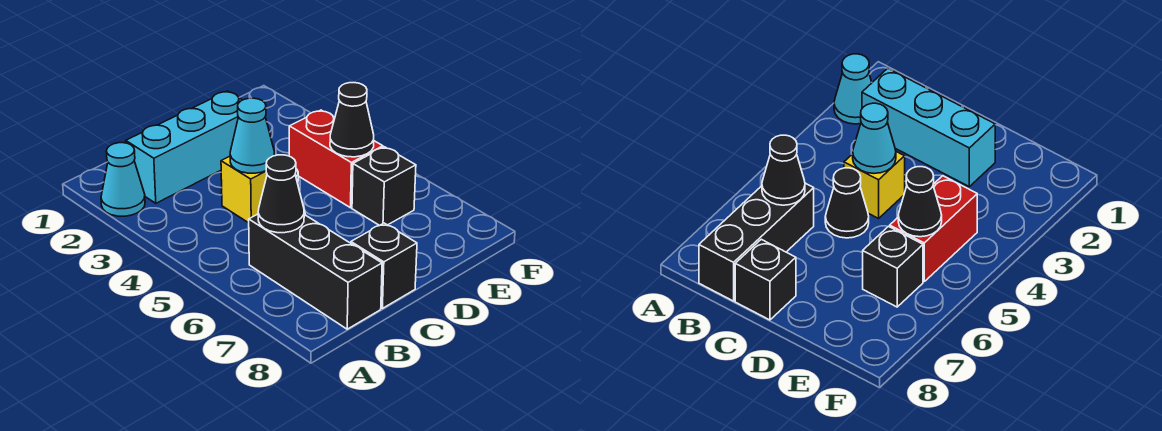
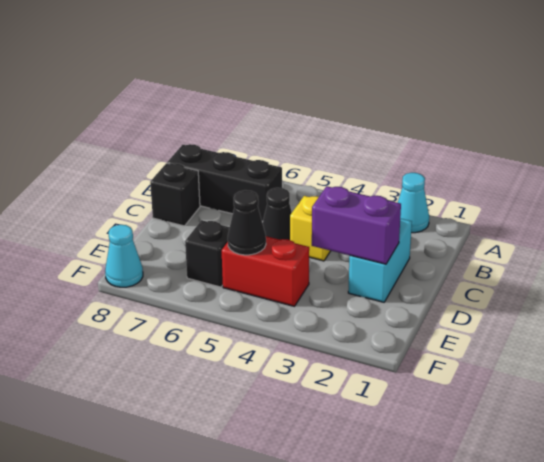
cyan brick B2:D2 level 1 -> cyan brick C2:D2 level 1
black cone B6 level 2 -> none
cyan cone C4 level 2 -> cyan cone F8 level 1
none -> purple brick D2:D3 level 2

